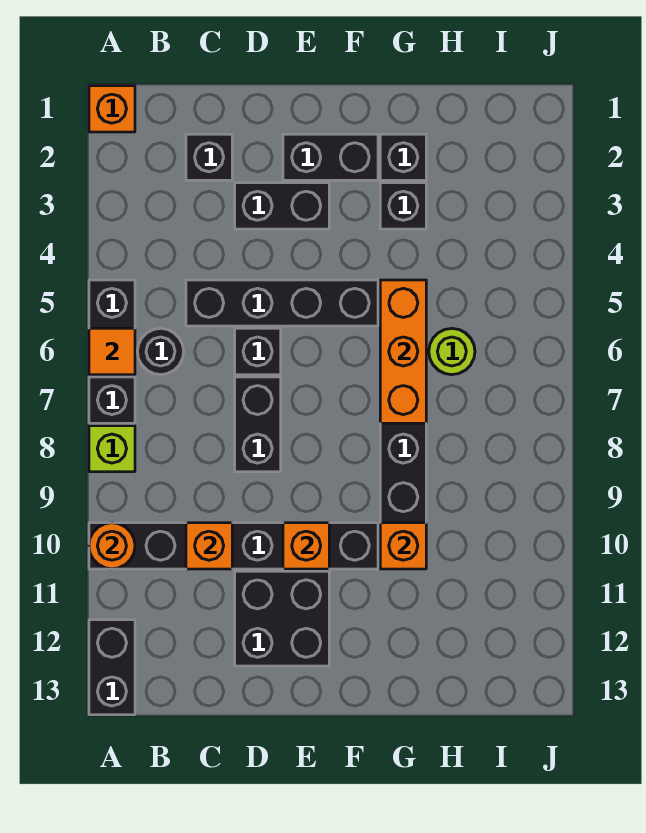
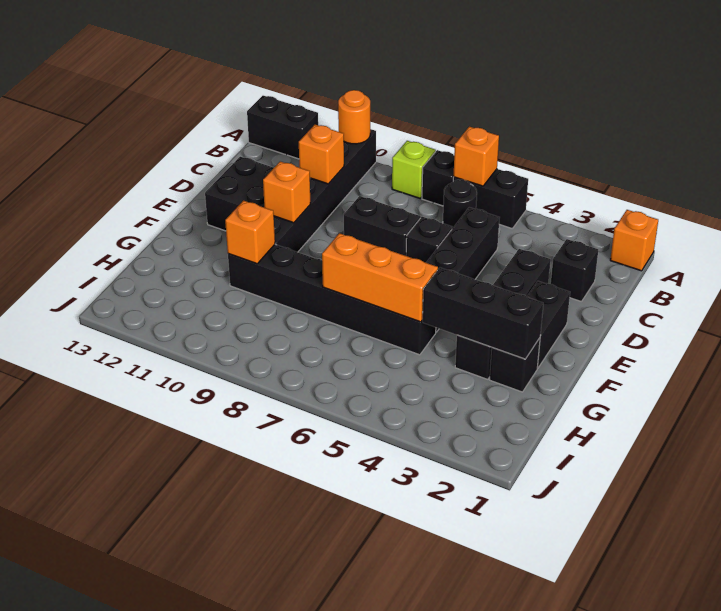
orange tile A6 level 2 -> orange brick A6 level 2
none -> black brick G2:G4 level 2
lime round brick H6 level 1 -> none

